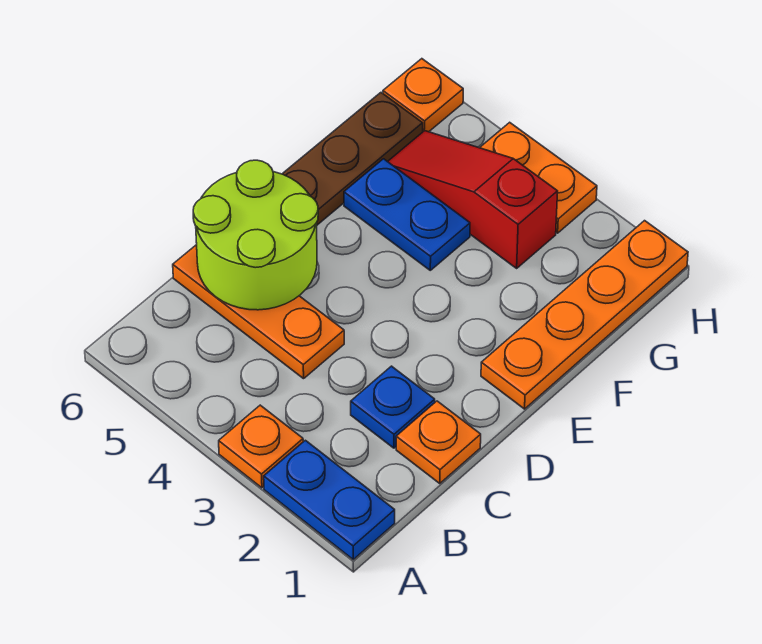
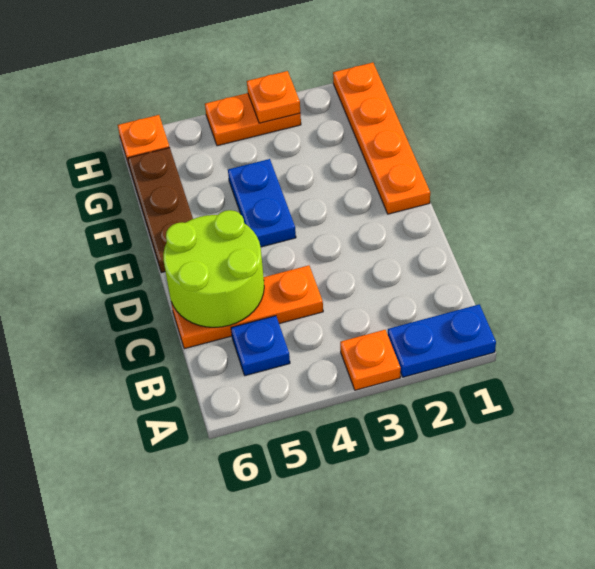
orange plate C1 level 1 -> orange plate H3 level 2
blue plate C2 level 1 -> blue plate B5 level 1
blue plate F4:F5 level 1 -> blue plate E4:F4 level 1
red slope G3:G5 level 1 top 3 -> none

